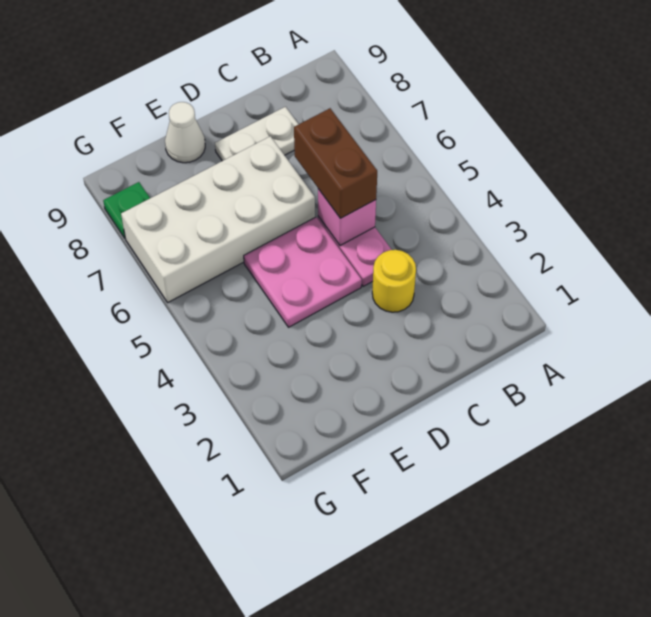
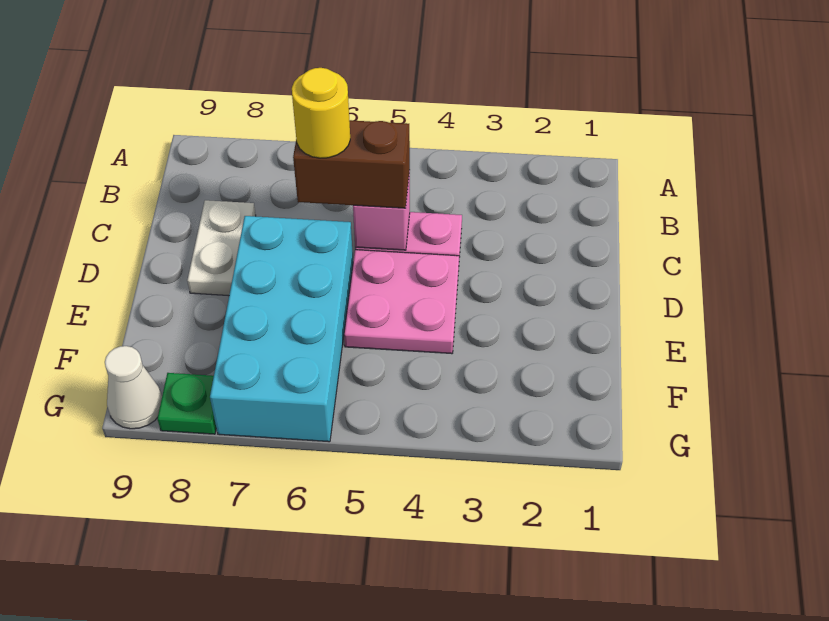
yellow round brick C3 level 1 -> yellow round brick C6 level 4
white brick D6:G7 level 1 -> cyan brick D6:G7 level 1
white cone E9 level 1 -> white cone G9 level 1

